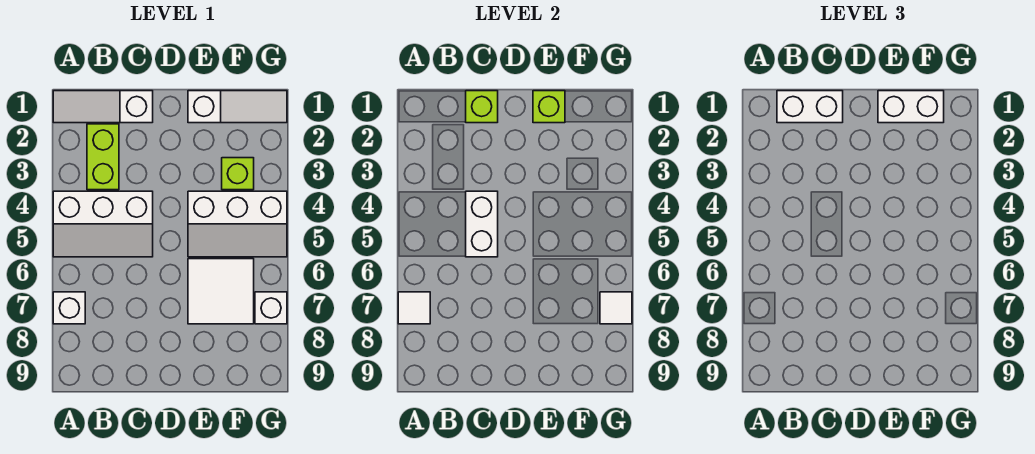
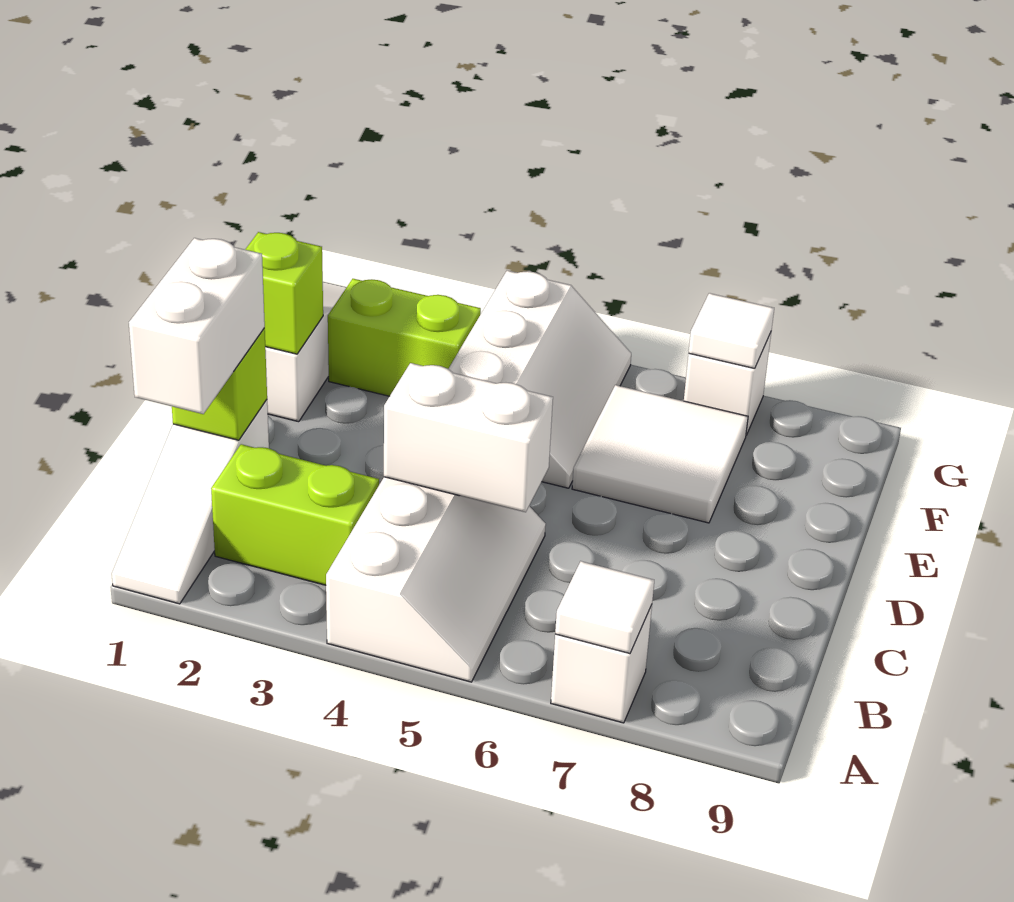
white brick E1:F1 level 3 -> none
lime brick F3 level 1 -> lime brick F2:F3 level 1

